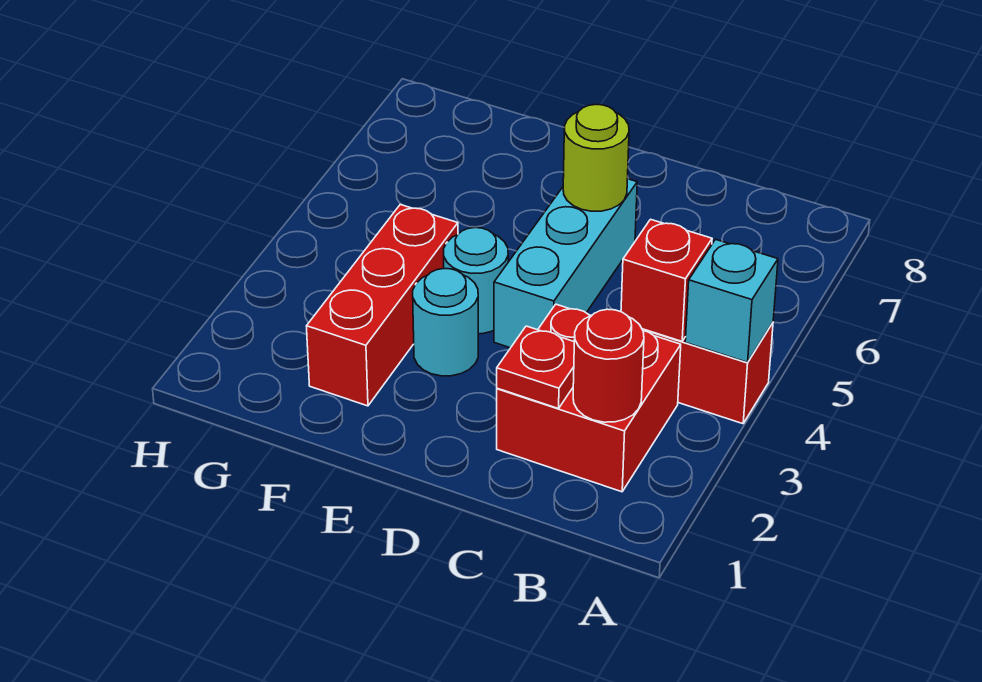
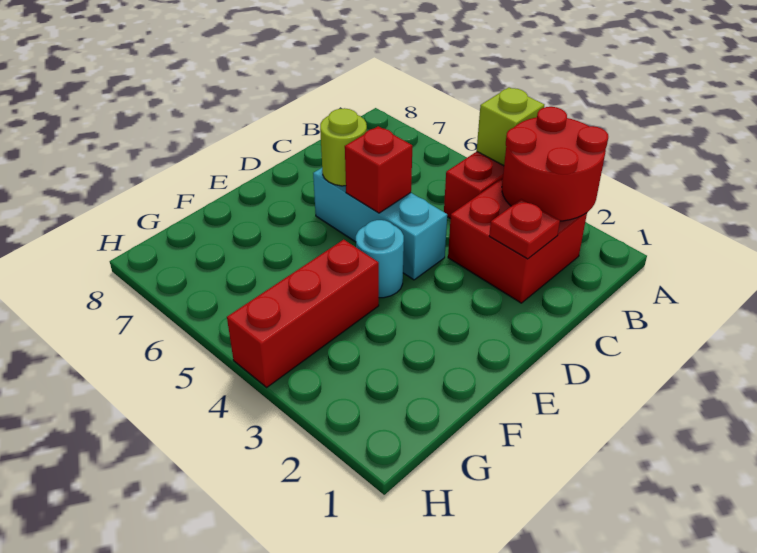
cyan brick A4 level 2 -> lime brick A4 level 2
red round brick B2 level 2 -> red round brick A2:B3 level 2
red brick B4 level 2 -> red brick D5 level 2
cyan round brick E3 level 1 -> none
red brick F2:F4 level 1 -> red brick F4:H4 level 1

